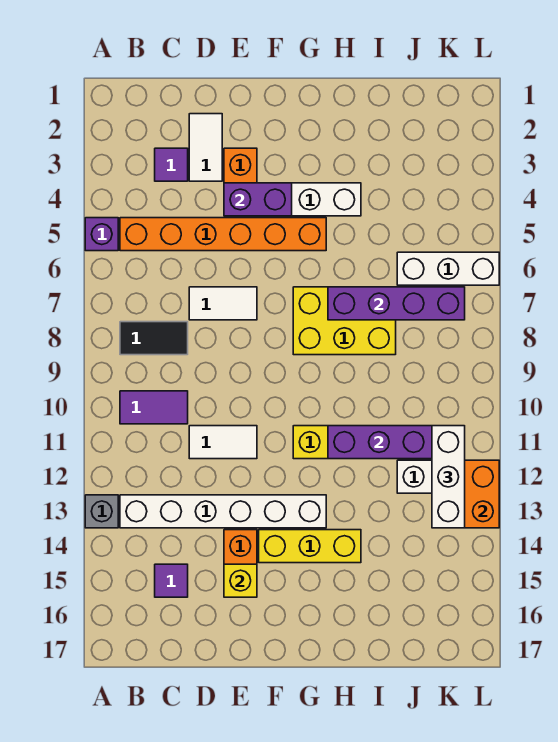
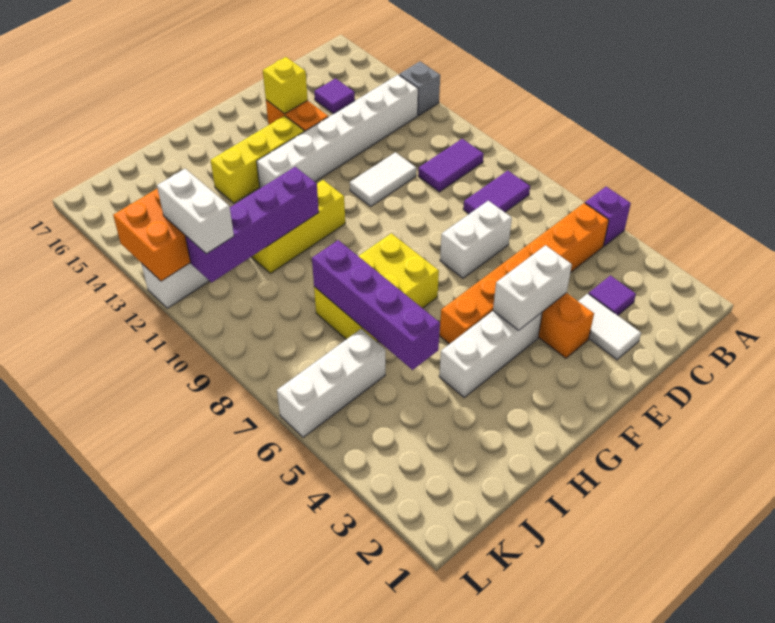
black tile B8:C8 level 1 -> purple tile B8:C8 level 1
white tile D7:E7 level 1 -> white brick D7:E7 level 1
purple brick E4:F4 level 2 -> white brick E4:F4 level 2
purple brick H7:K7 level 2 -> purple brick I5:I8 level 2
white brick K11:K13 level 3 -> white brick K11:K12 level 3

